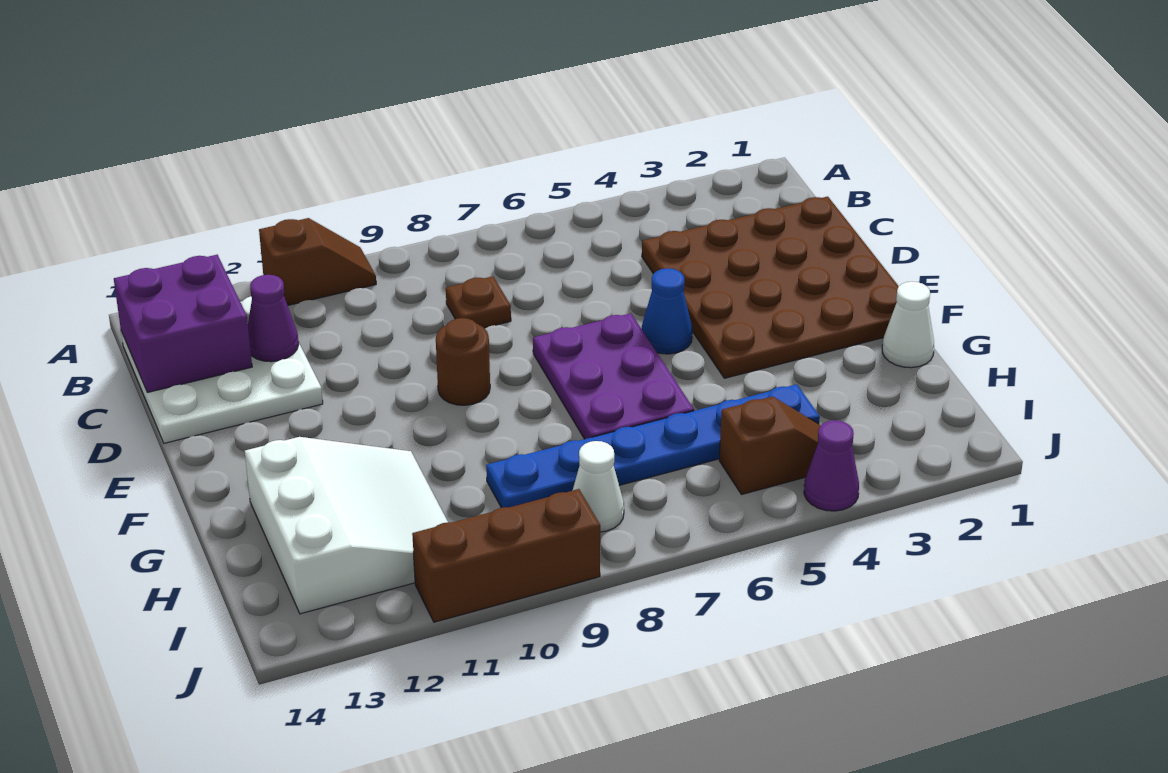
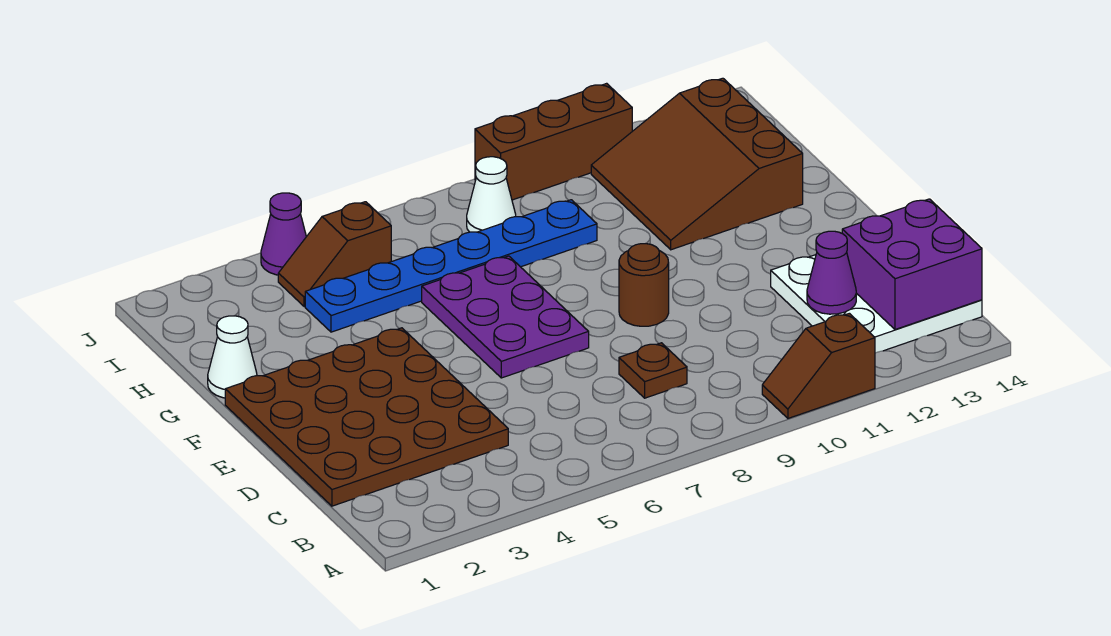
blue cone E5 level 1 -> none
white slope G11:I13 level 1 top 13 -> brown slope G11:I13 level 1 top 13

